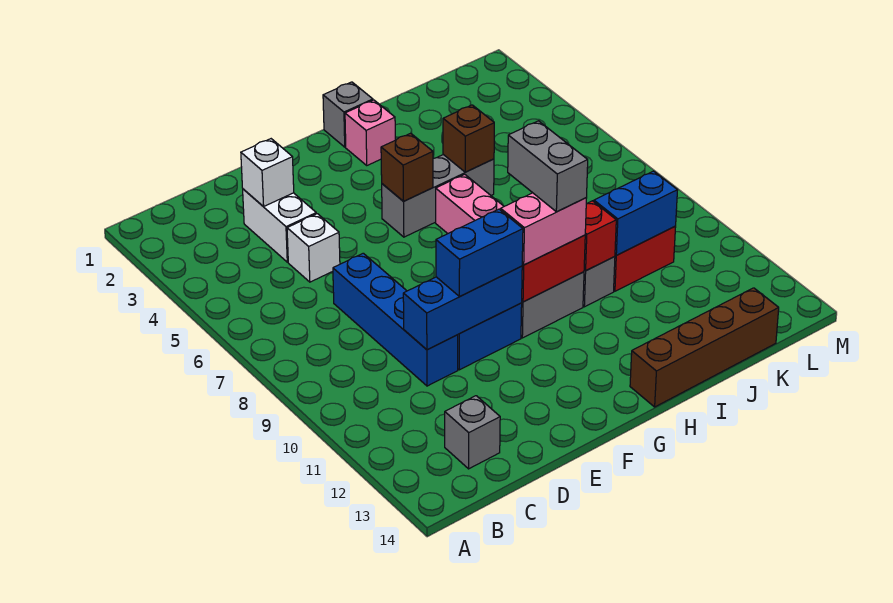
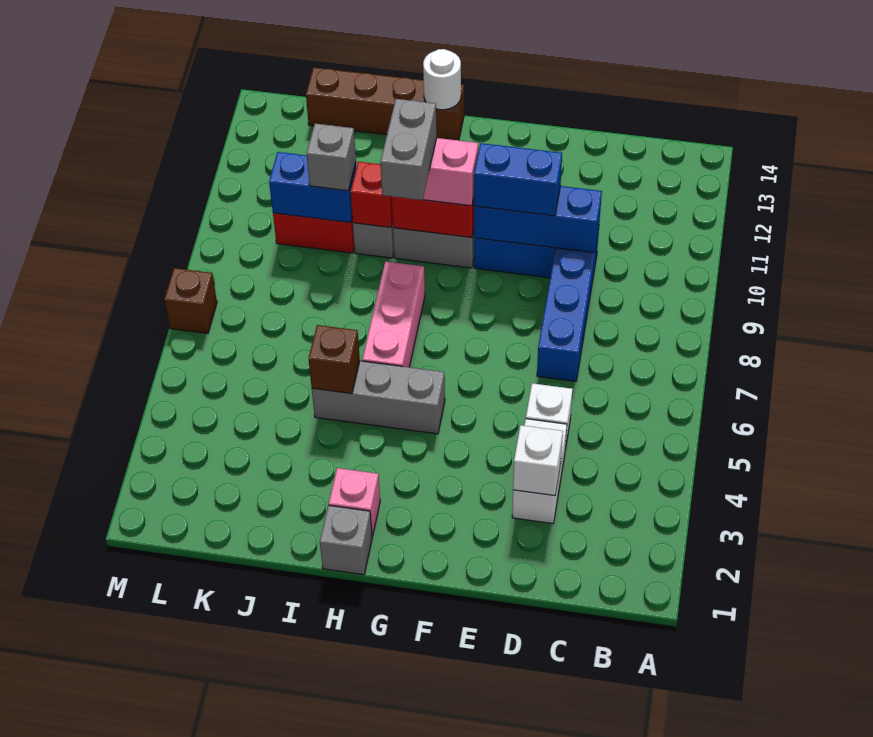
grey brick C13 level 1 -> grey brick J10 level 3
brown brick G5 level 2 -> brown brick M7 level 1
none -> white round brick H14 level 2

